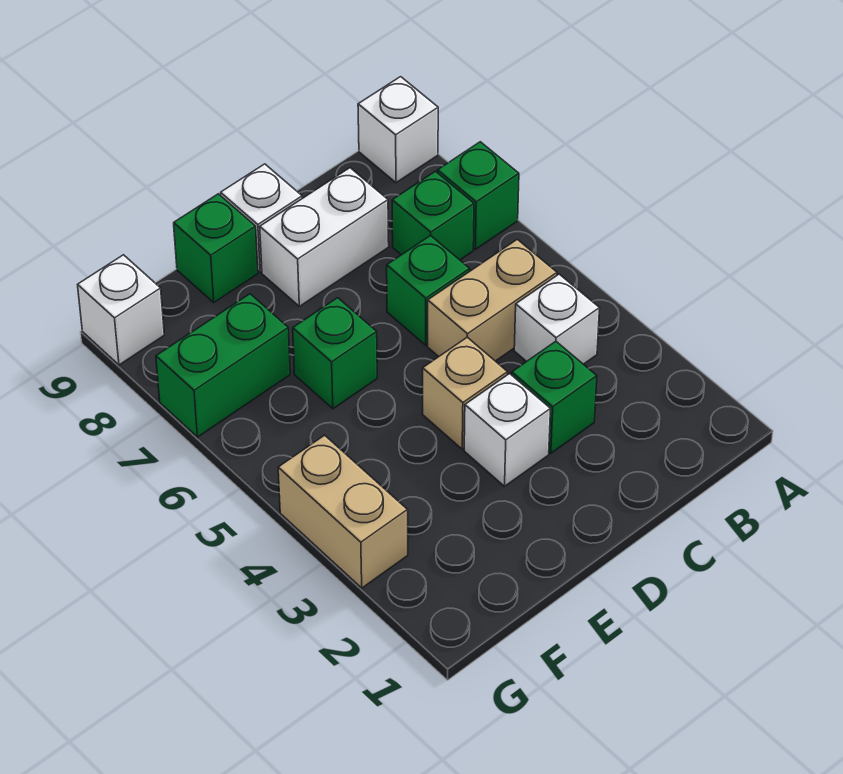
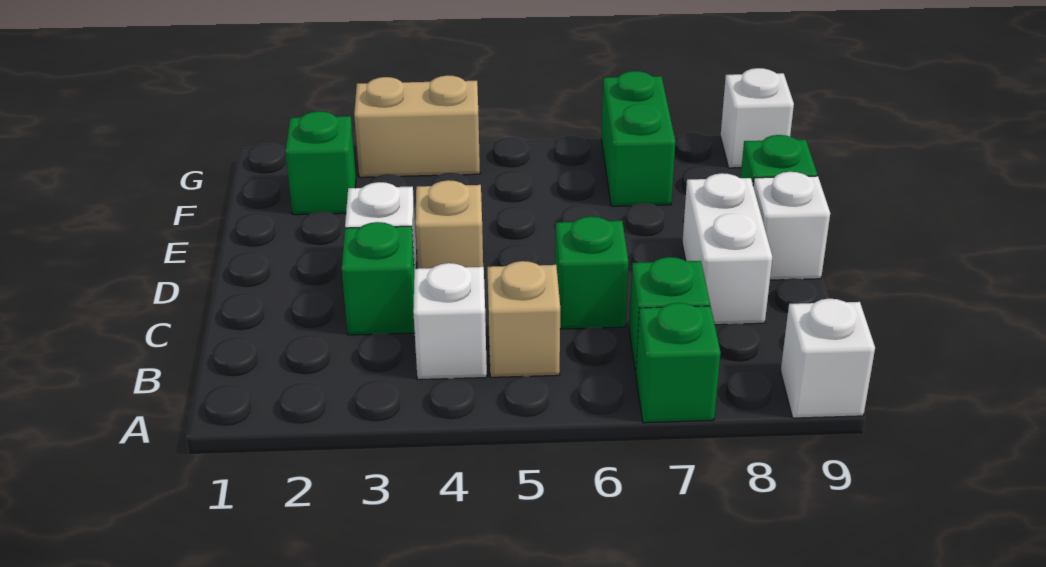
tan brick B5:C5 level 1 -> tan brick B5 level 1
green brick E6 level 1 -> green brick F2 level 1

